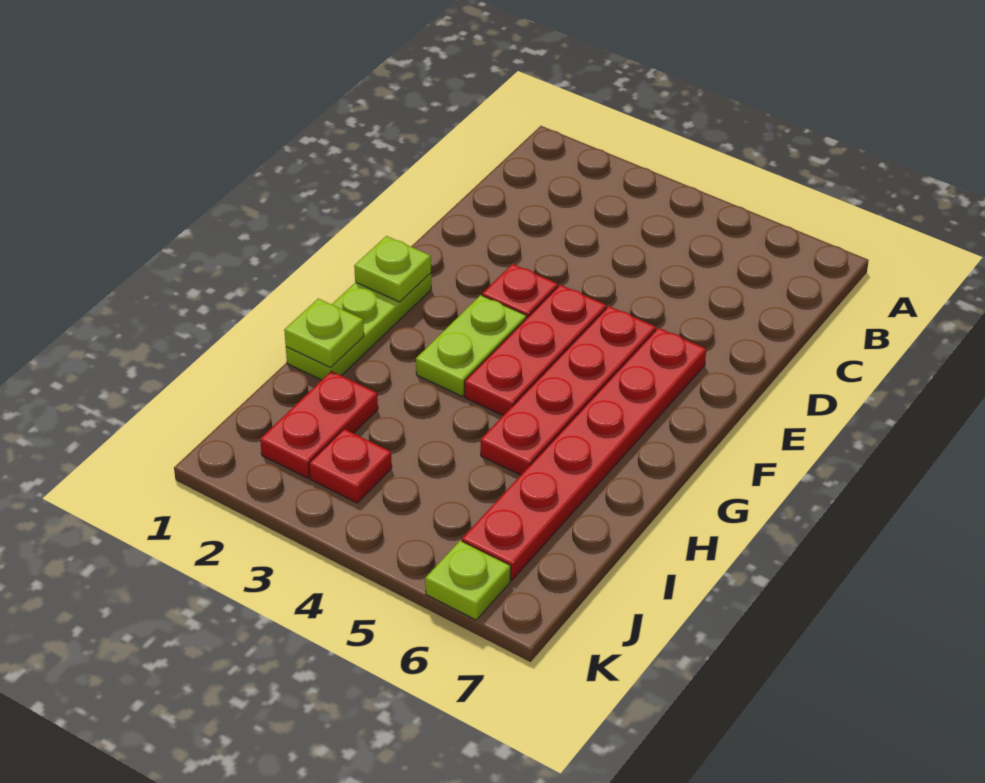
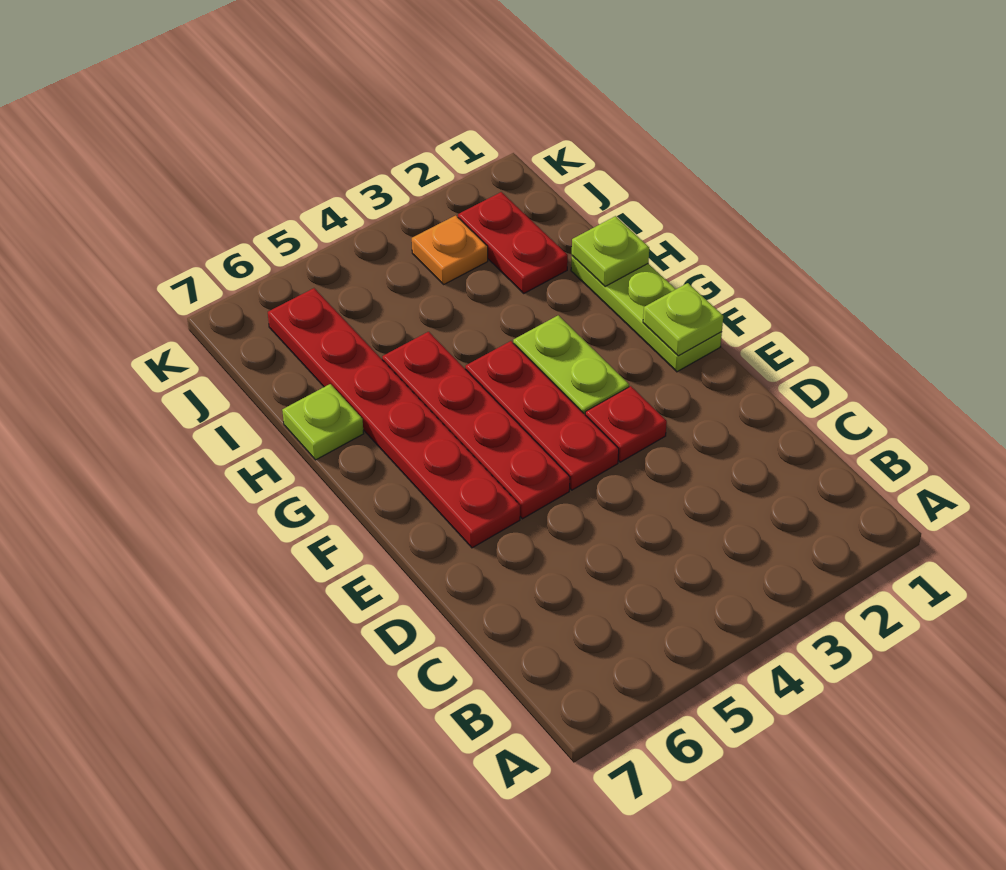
red plate J3 level 1 -> orange plate J3 level 1
lime plate K6 level 1 -> lime plate H7 level 1

